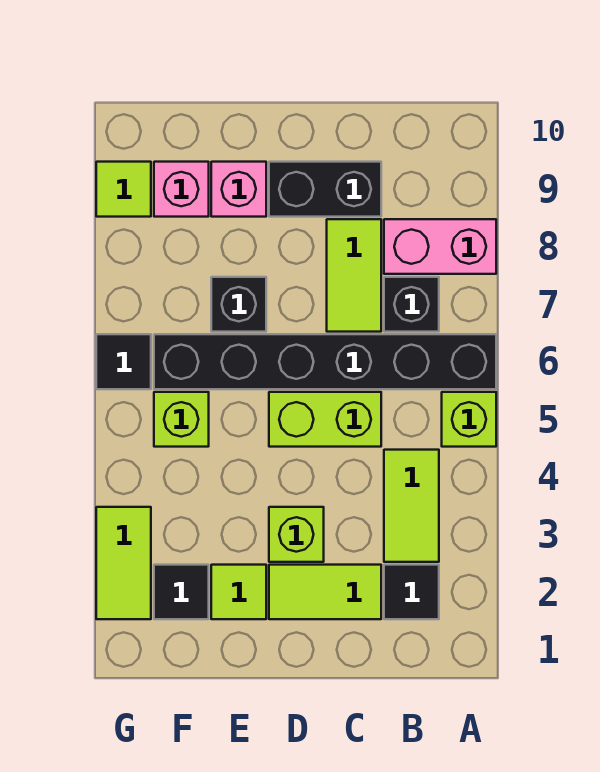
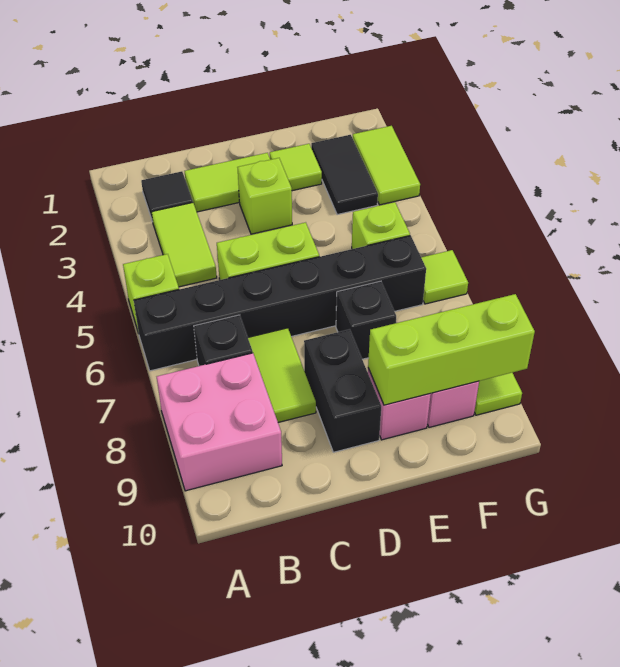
pink brick A8:B8 level 1 -> pink brick A8:B9 level 1
black brick C9:D9 level 1 -> black brick D8:D9 level 1
none -> lime brick E9:G9 level 2
black tile F2 level 1 -> black tile F2:F3 level 1
black tile G6 level 1 -> lime tile G6 level 1

